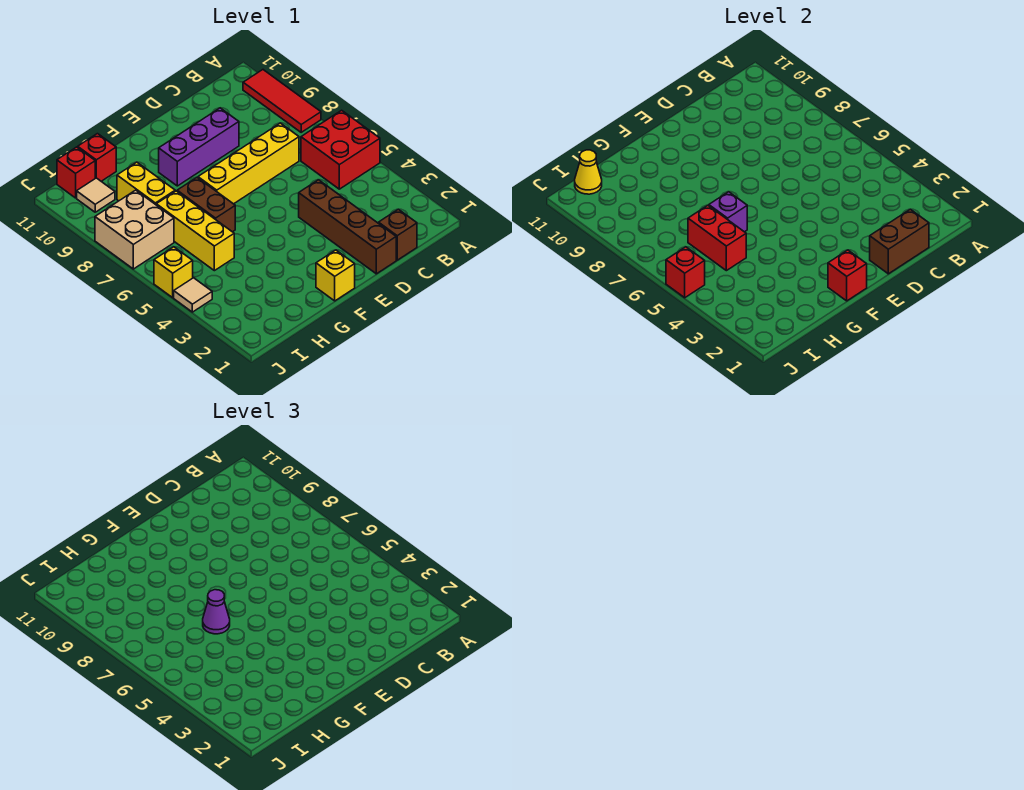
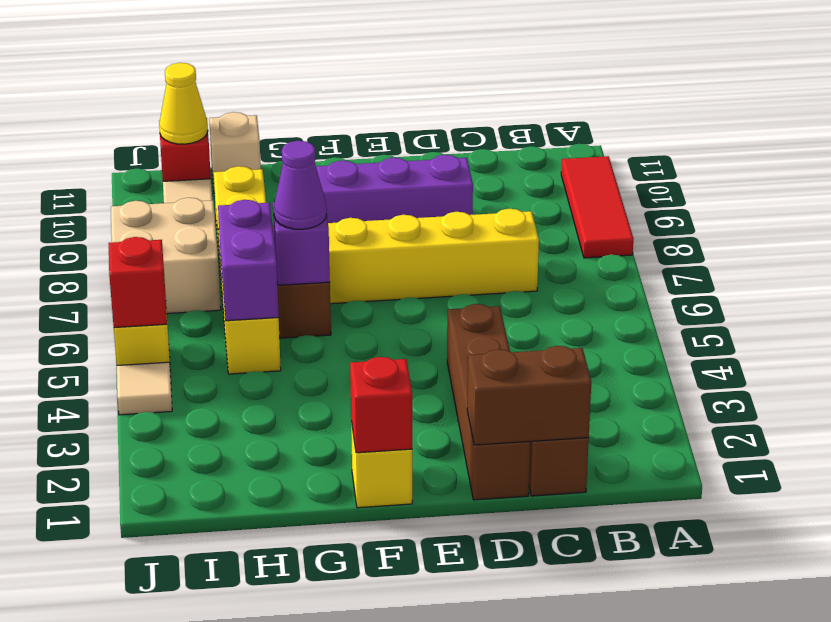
red brick A5:B6 level 1 -> none
red brick H5:H6 level 2 -> purple brick H5:H6 level 2
red brick H11 level 1 -> tan brick H11 level 1

